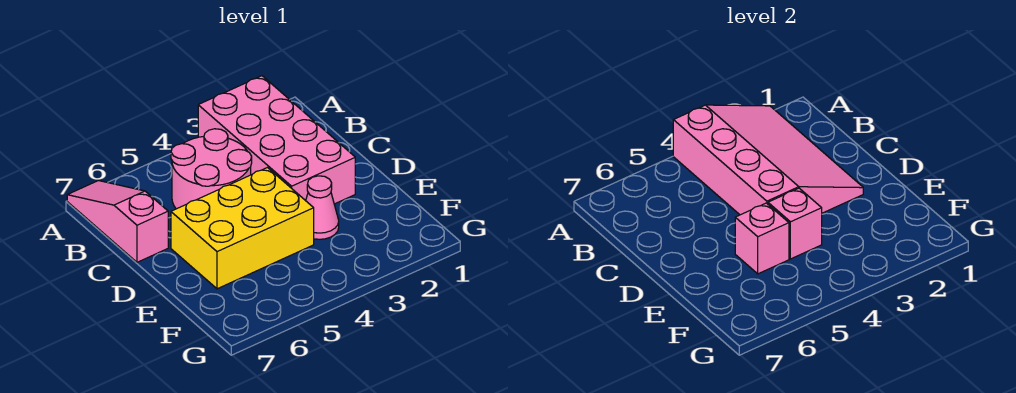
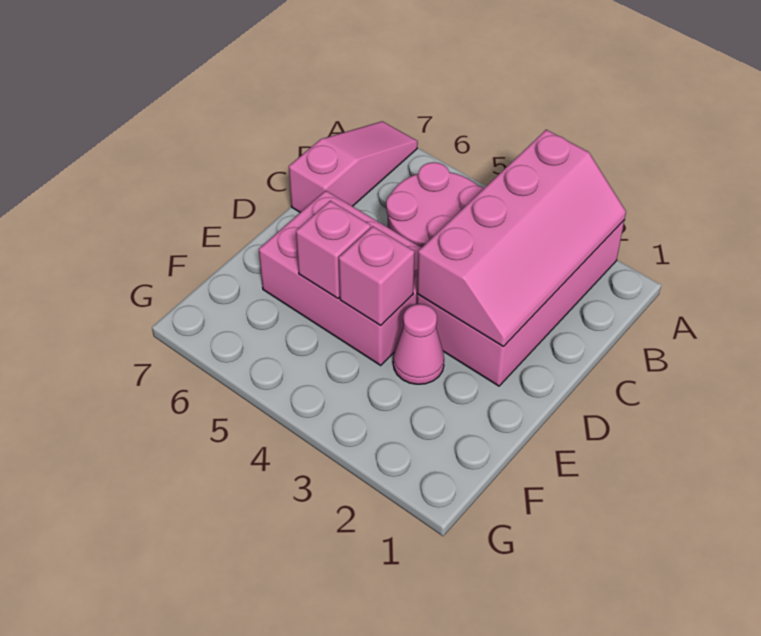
pink slope A2:D4 level 2 top 4 -> pink slope A2:D3 level 2 top 3
yellow brick D4:E6 level 1 -> pink brick D4:E6 level 1

